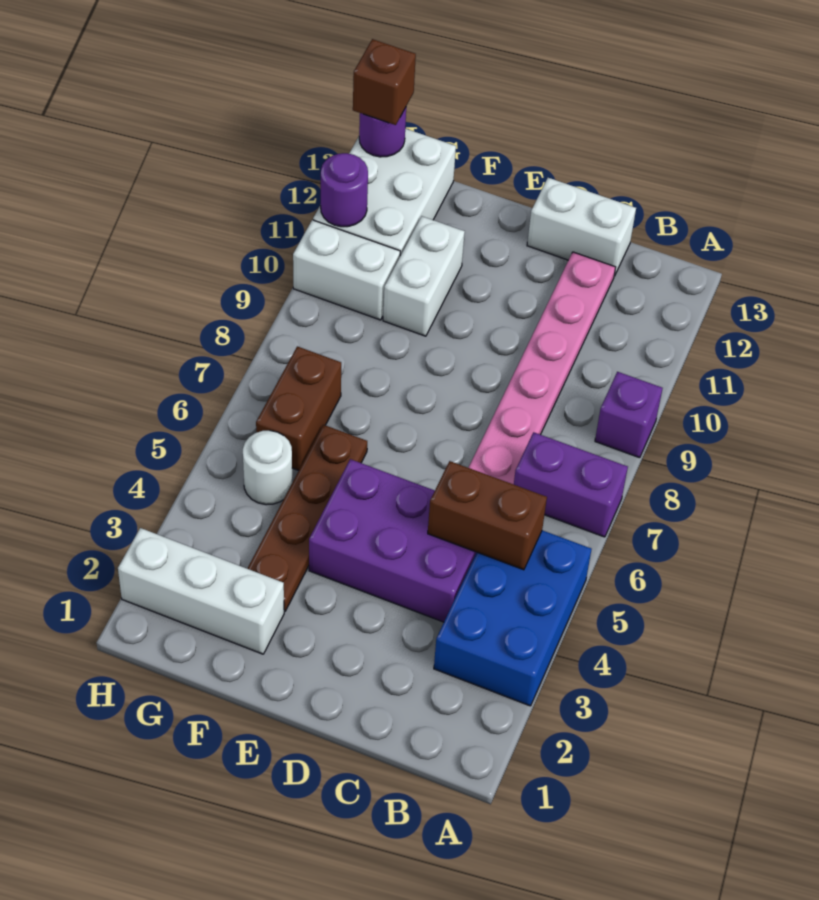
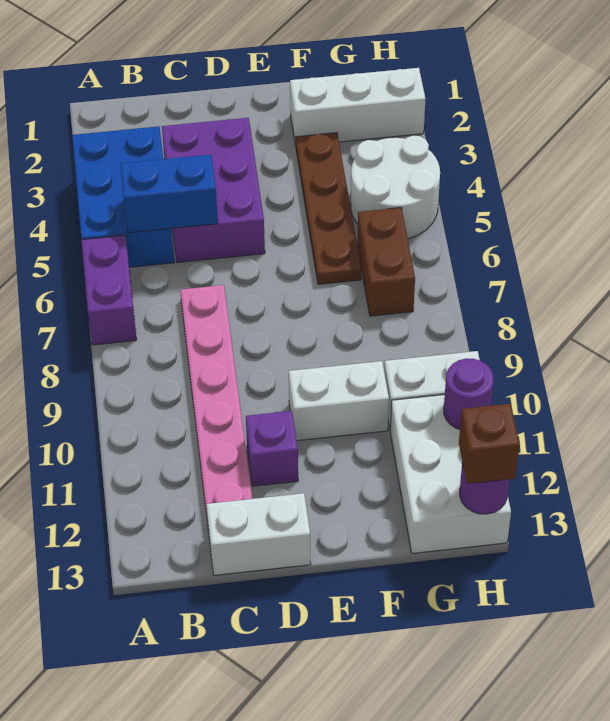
purple brick A7:B7 level 1 -> purple brick A6:A7 level 1
purple brick A9 level 1 -> purple brick D11 level 1
brown brick B5:C5 level 2 -> blue brick B5:C5 level 2
purple brick C4:E5 level 1 -> purple brick C3:D5 level 1
white brick F10:F11 level 1 -> white brick E10:F10 level 1
white round brick G5 level 1 -> white round brick G4:H5 level 1

